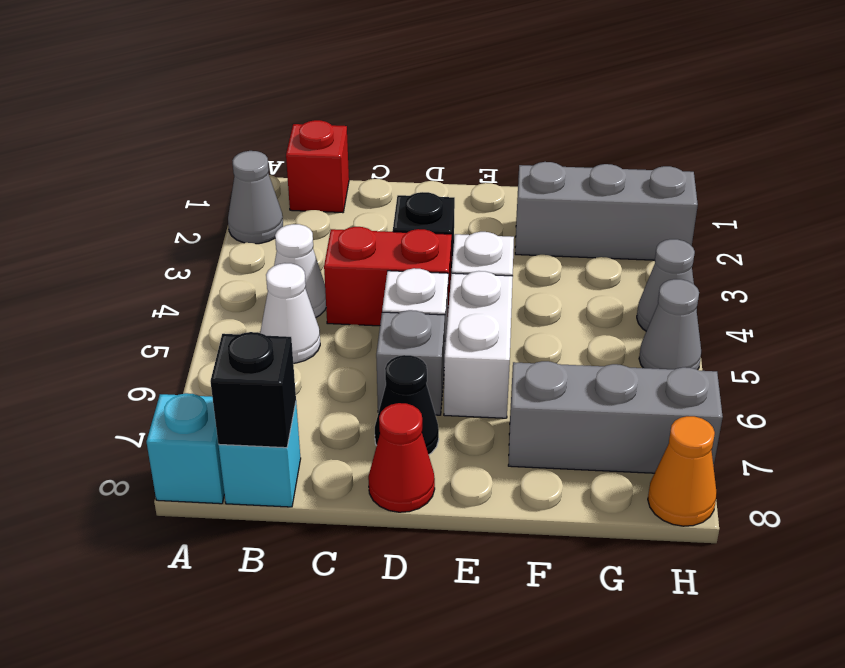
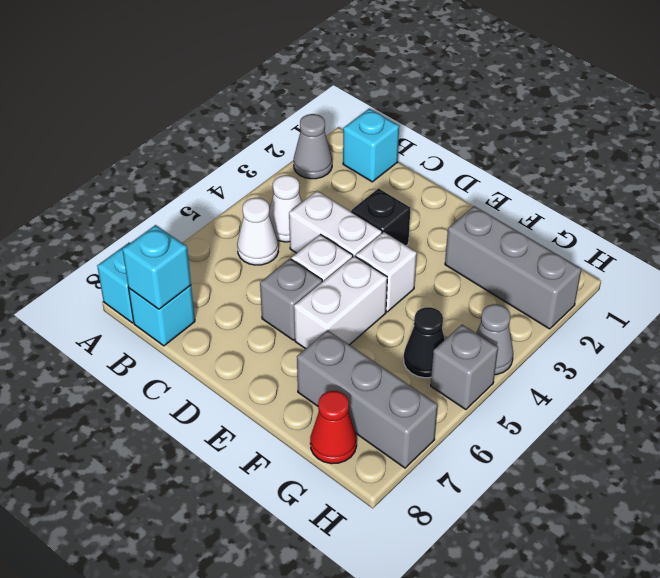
red brick B1 level 1 -> cyan brick B1 level 1
black brick B8 level 2 -> cyan brick B8 level 2
red brick C4:D4 level 1 -> white brick C4:D4 level 1
black cone D7 level 1 -> black cone G5 level 1
red cone D8 level 1 -> red cone G8 level 1
grey cone H5 level 1 -> grey brick H5 level 1
orange cone H8 level 1 -> none

